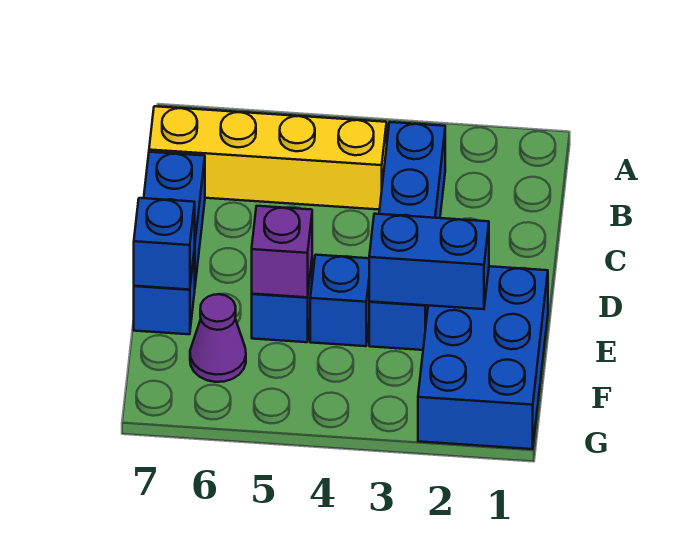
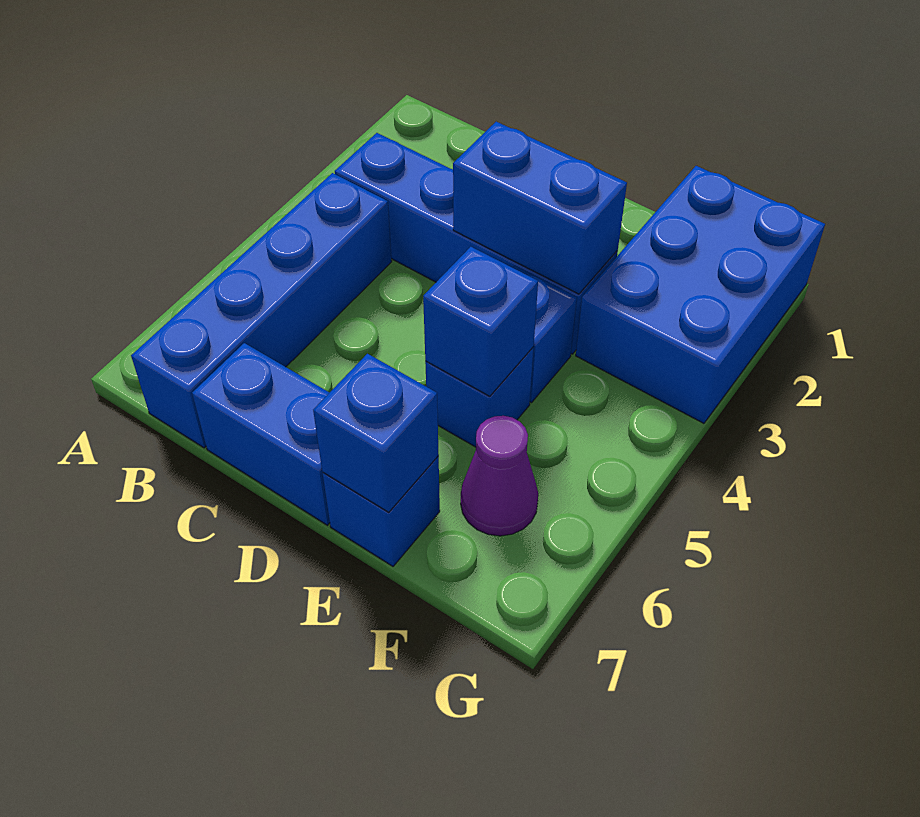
yellow brick B4:B7 level 1 -> blue brick B4:B7 level 1
blue brick E1:G2 level 1 -> blue brick F1:G3 level 1
blue brick E2:E3 level 2 -> blue brick D3:E3 level 2
purple brick E5 level 2 -> blue brick E5 level 2

